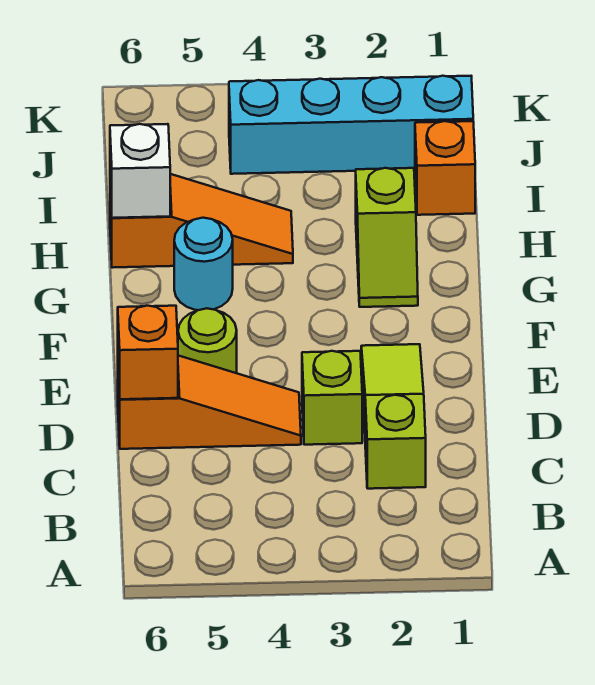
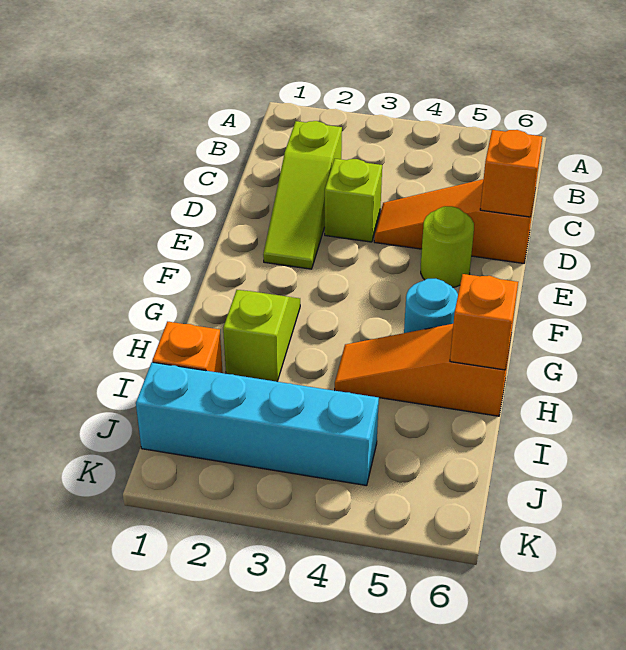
white brick H6 level 2 -> orange brick H6 level 2

